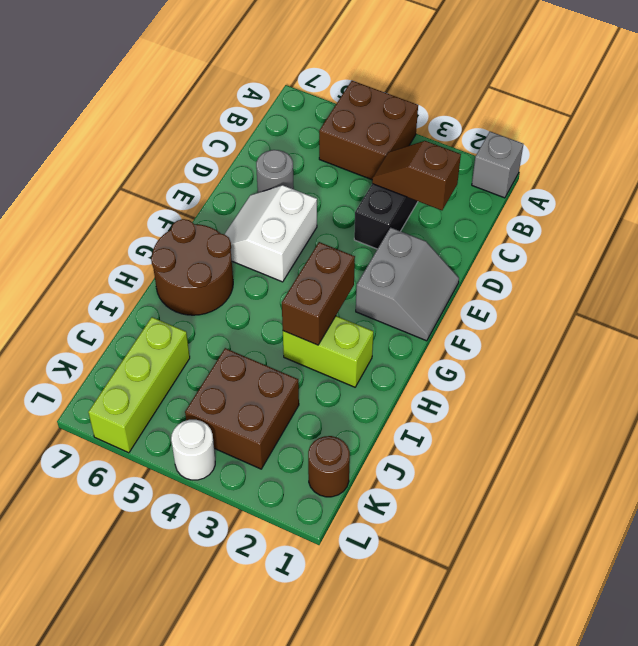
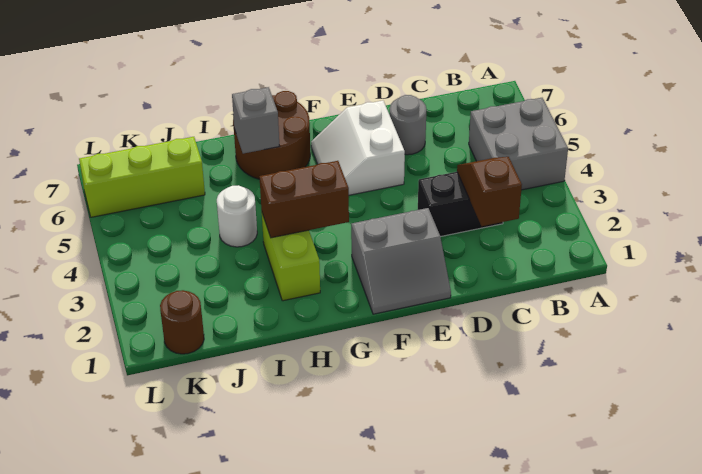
grey brick A1 level 1 -> grey brick H6 level 2
brown brick A4:B5 level 1 -> grey brick A4:B5 level 1
white slope E5:F6 level 1 top 5 -> white slope E5:F6 level 1 top E
brown brick J3:K4 level 1 -> none
white round brick L4 level 1 -> white round brick I4 level 1

